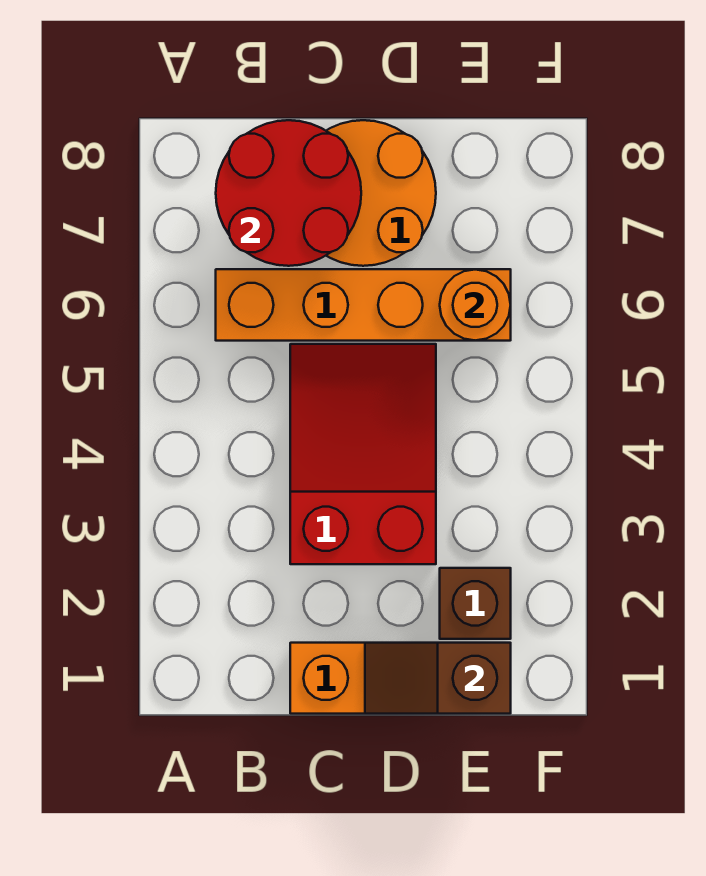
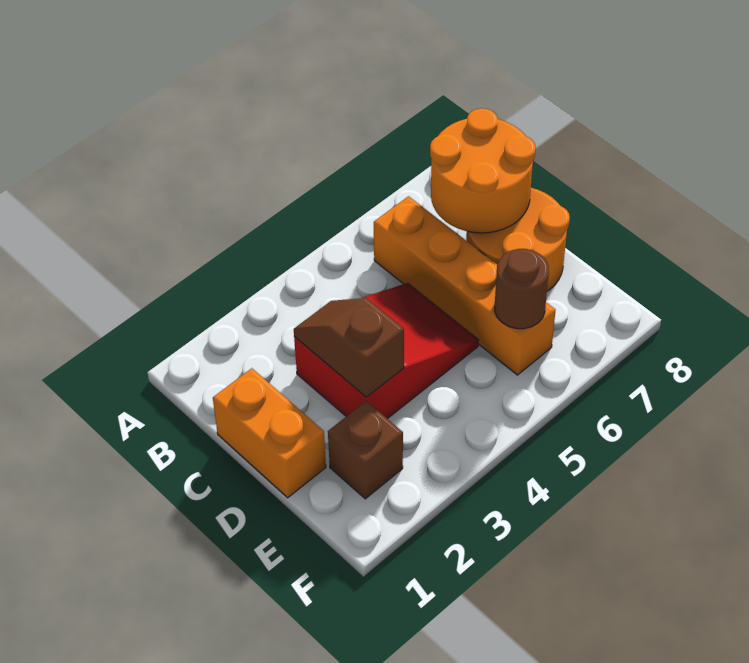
red round brick B7:C8 level 2 -> orange round brick B7:C8 level 2
brown slope D1:E1 level 2 top E -> brown slope C3:D3 level 2 top D
orange round brick E6 level 2 -> brown round brick E6 level 2

